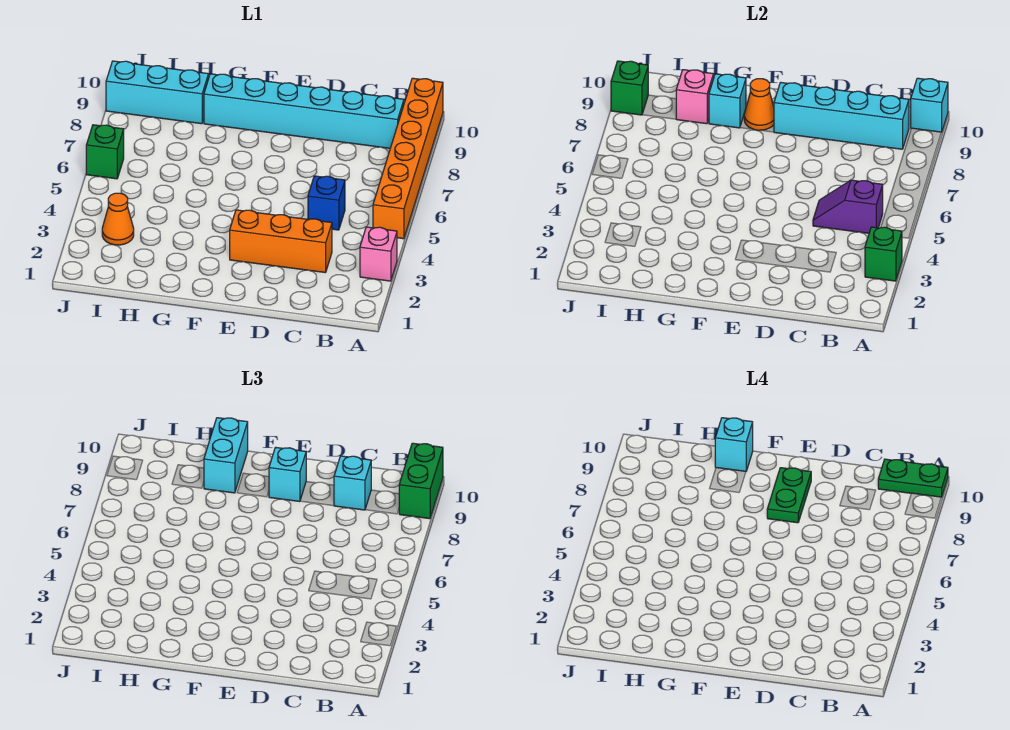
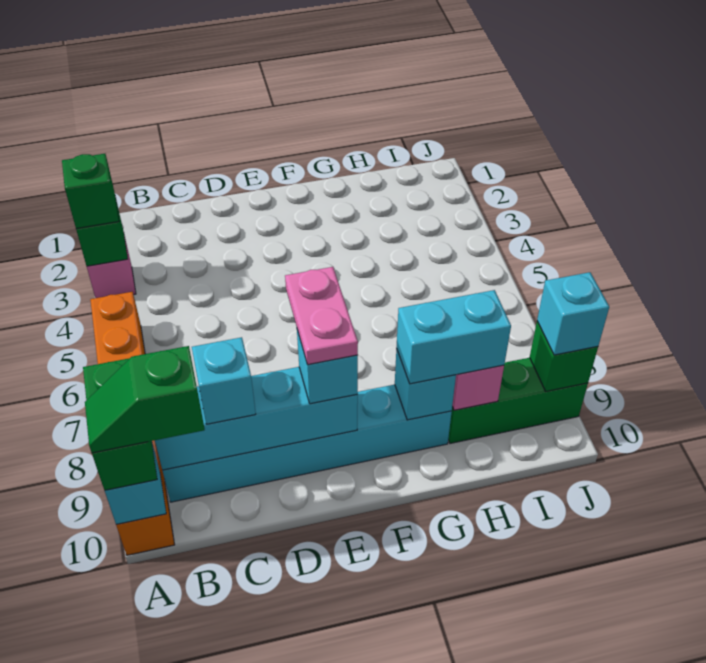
green plate A10:B10 level 4 -> green slope A10:B10 level 4 top B
purple slope B5:C5 level 2 top B -> none
orange brick C3:E3 level 1 -> none
blue brick C5 level 1 -> none
green plate E8:E9 level 4 -> pink plate E8:E9 level 4
orange cone F9 level 2 -> none
cyan brick G9:G10 level 3 -> cyan brick G9:H9 level 3
cyan brick G10 level 4 -> cyan brick J9 level 3
cyan brick H9:J9 level 1 -> green brick H9:J9 level 1
orange cone I3 level 1 -> none
green brick J6 level 1 -> green brick A3 level 3

